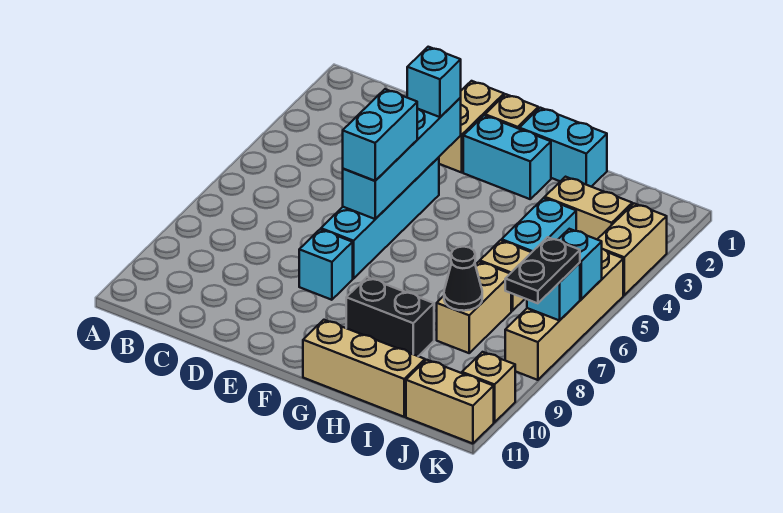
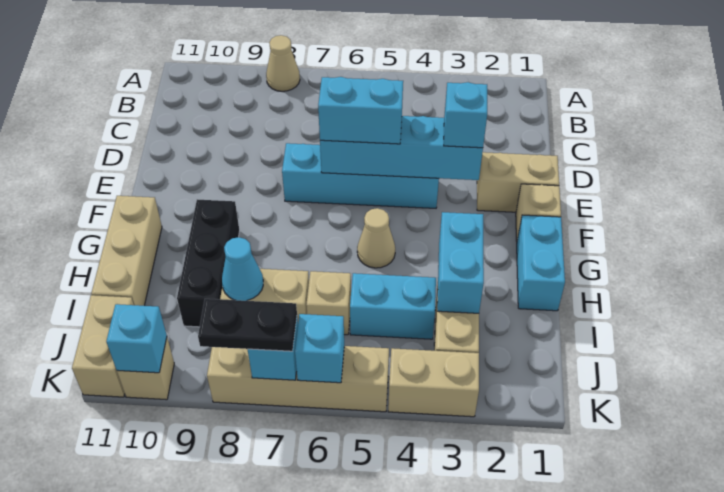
none -> tan cone A8 level 1
cyan brick E8 level 1 -> cyan brick K10 level 2
cyan brick F2:G2 level 1 -> cyan brick H3:I3 level 2
none -> tan cone G5 level 1
black brick G9:H9 level 1 -> black brick G9:I9 level 1
black cone I8 level 2 -> cyan cone I8 level 2

